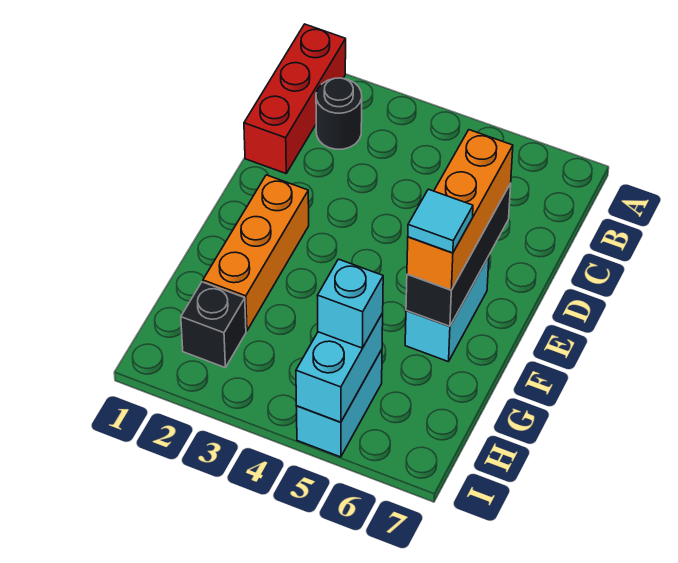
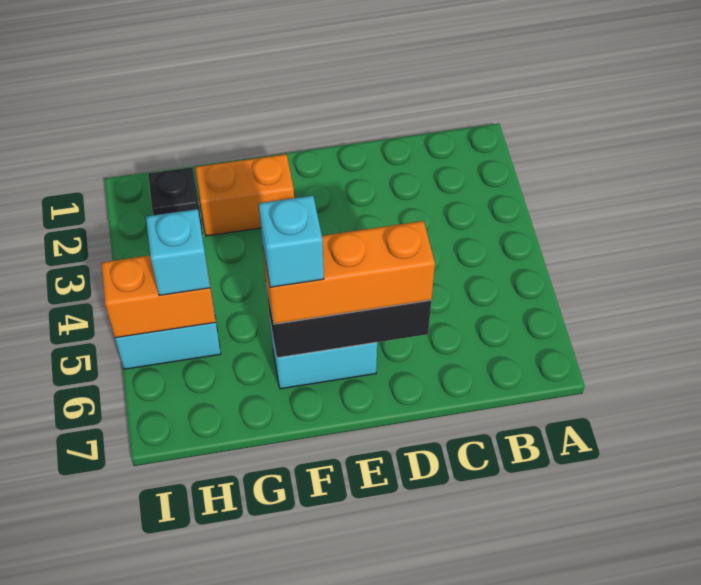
red brick A1:C1 level 1 -> none
black round brick B2 level 1 -> none
orange brick E2:G2 level 1 -> orange brick F2:G2 level 1
cyan tile F6 level 4 -> cyan brick F6 level 4
cyan brick H5:I5 level 2 -> orange brick H5:I5 level 2

